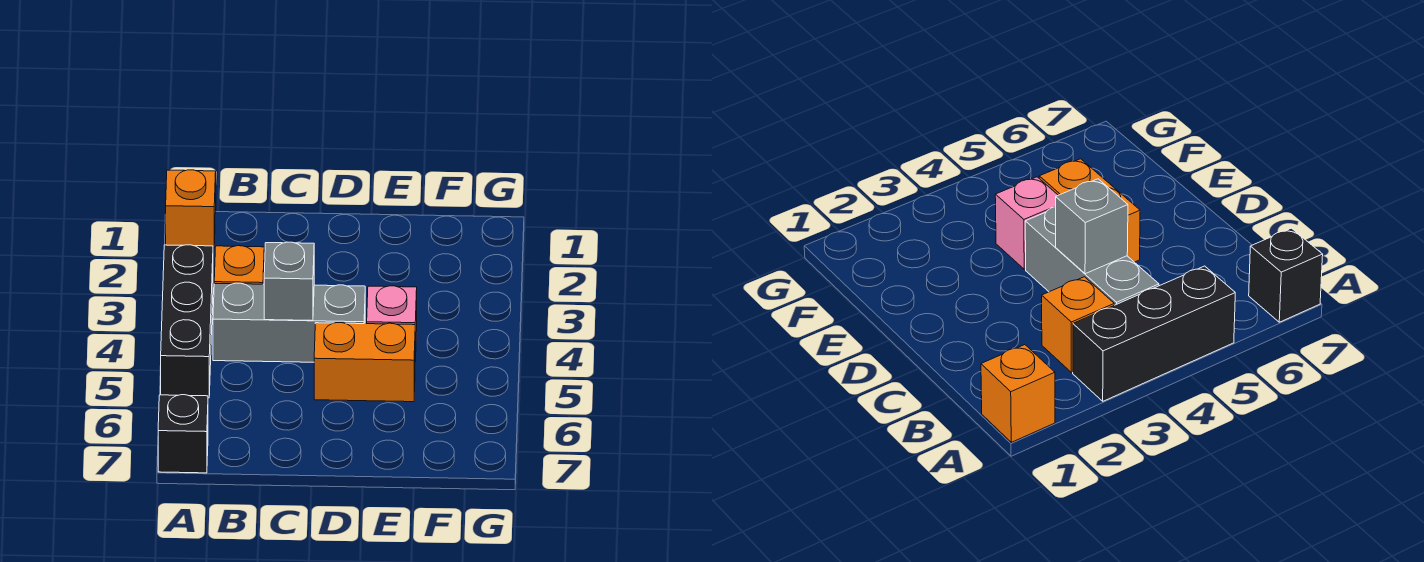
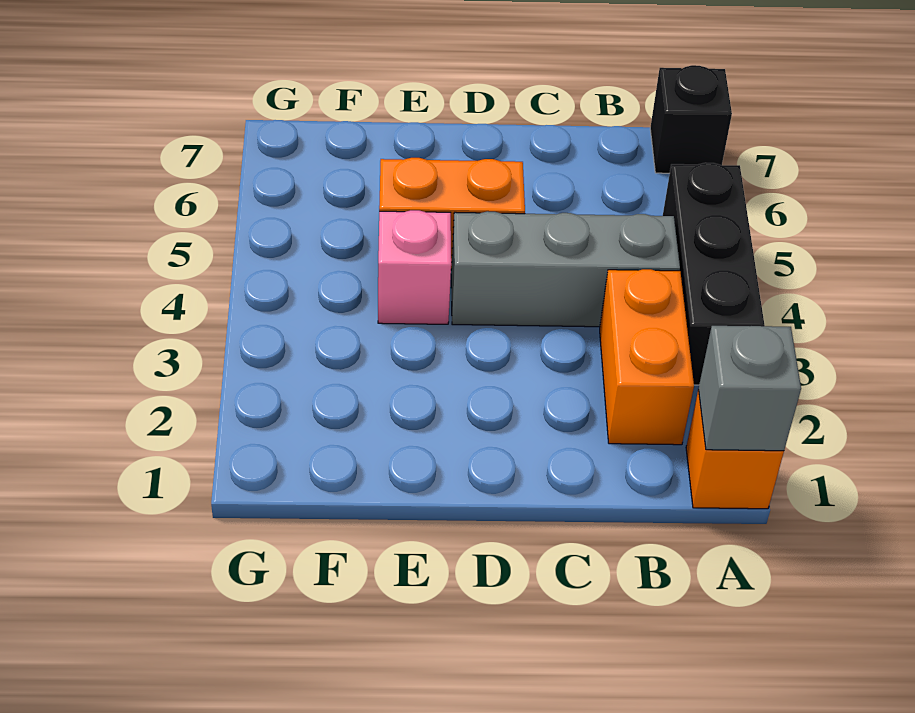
orange brick B3 level 1 -> orange brick B2:B3 level 1
grey brick C4 level 2 -> grey brick A1 level 2

